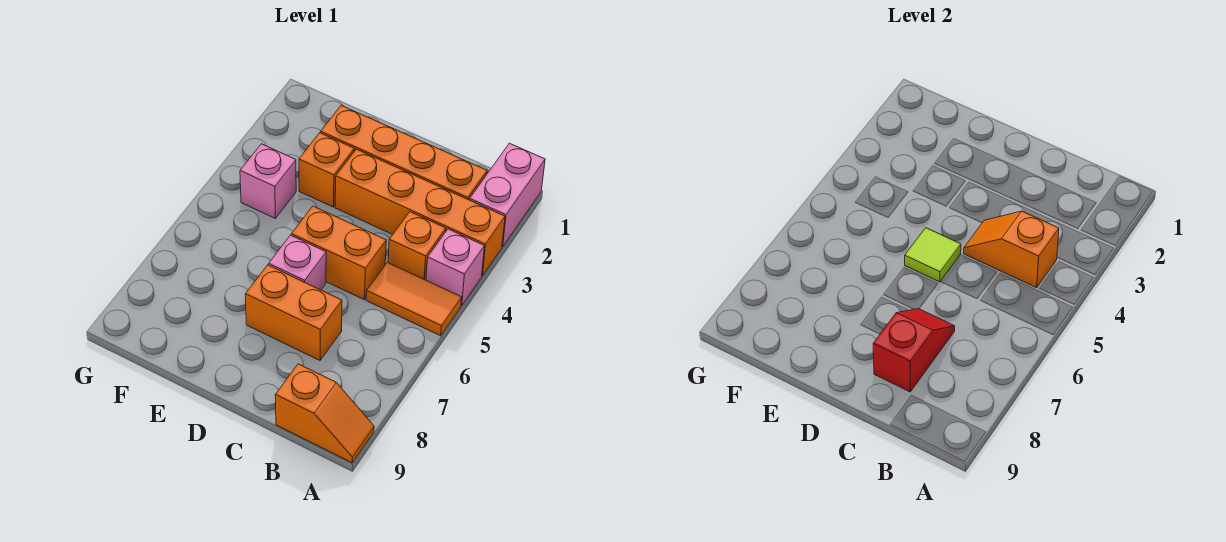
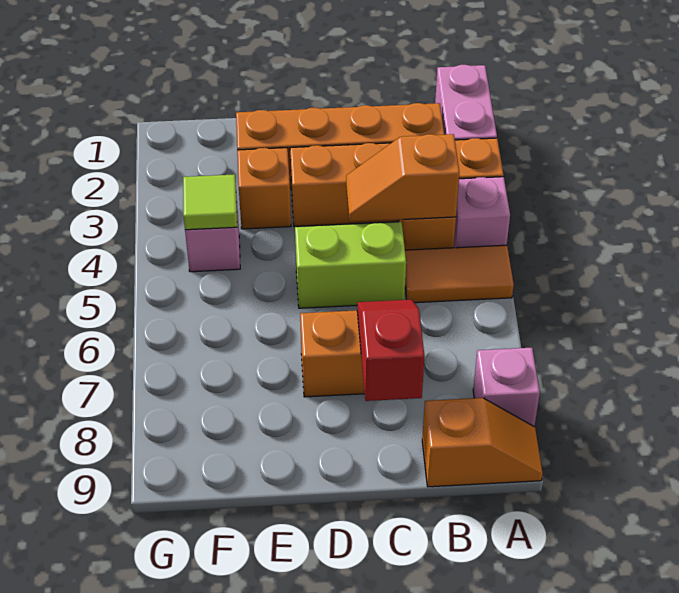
orange brick C5:D5 level 1 -> lime brick C5:D5 level 1
lime tile D5 level 2 -> lime tile F4 level 2
pink brick D6 level 1 -> pink brick A8 level 1

